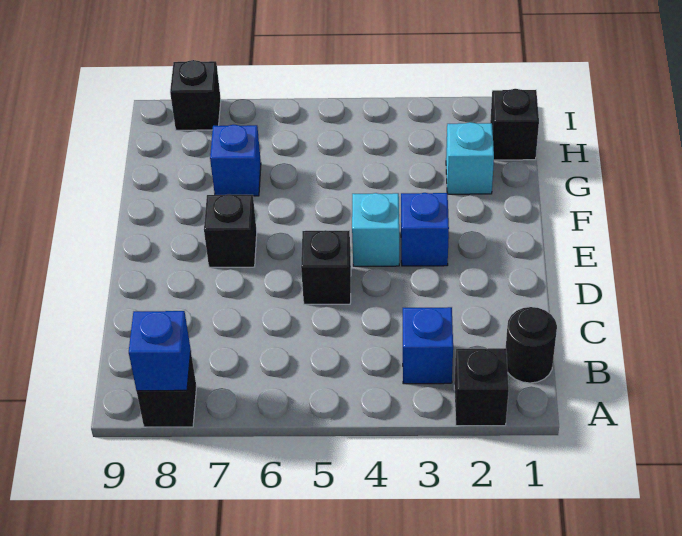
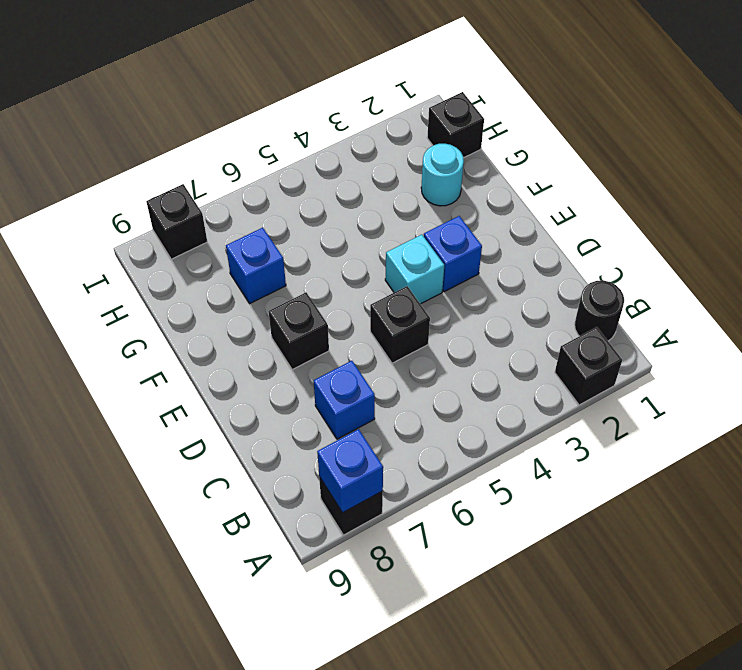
blue brick B3 level 1 -> blue brick C7 level 1
cyan brick G2 level 1 -> cyan round brick G2 level 1

